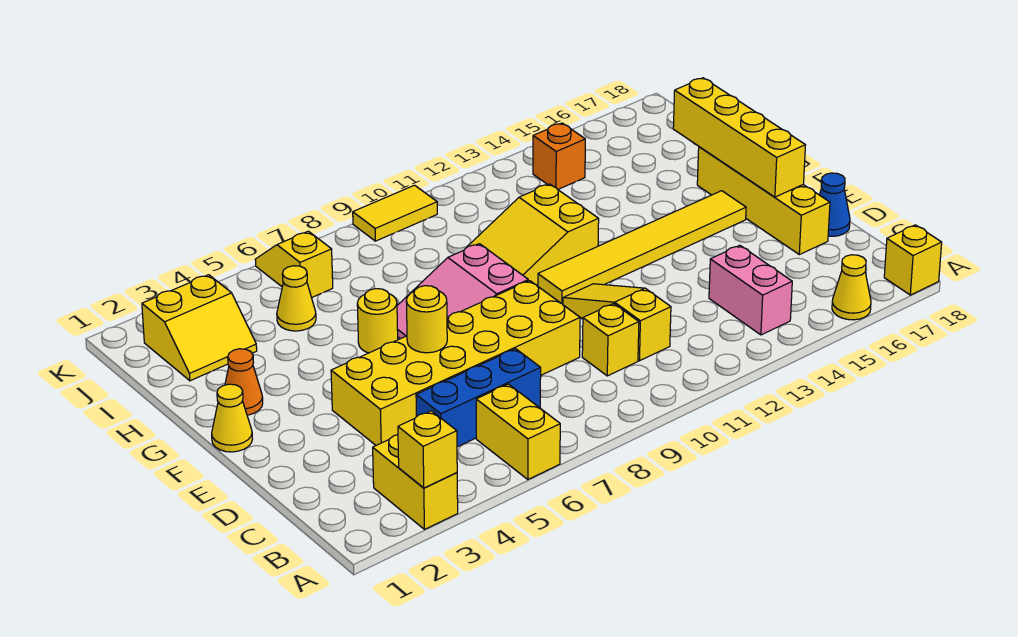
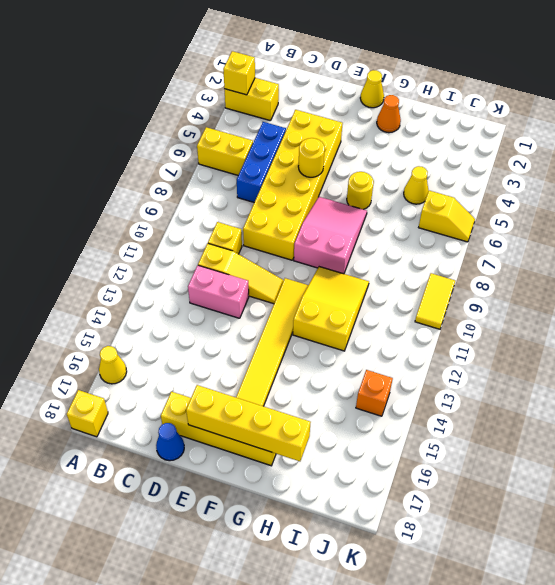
pink brick B14:C14 level 1 -> pink brick C12:D12 level 1
yellow slope I2:J3 level 1 top J -> none

